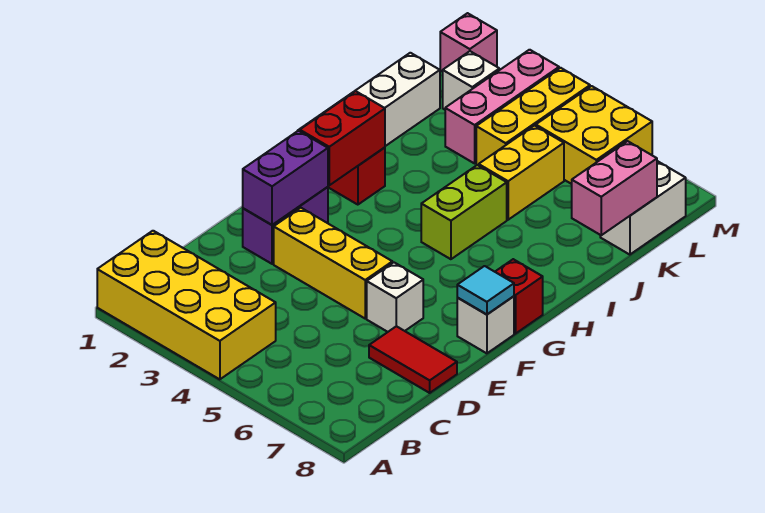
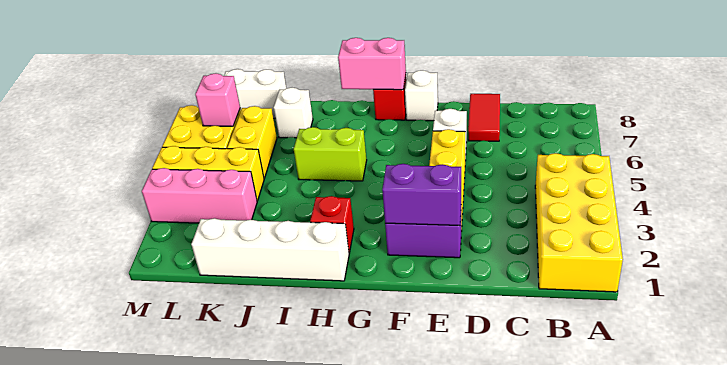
cyan tile F8 level 2 -> none
red brick G2:H2 level 2 -> none
yellow brick J5:K5 level 1 -> yellow brick K5:K6 level 1
pink brick J8:K8 level 2 -> pink brick G8:H8 level 2
white brick L2 level 1 -> white brick J7 level 1
pink brick M1 level 1 -> pink brick L6 level 2

